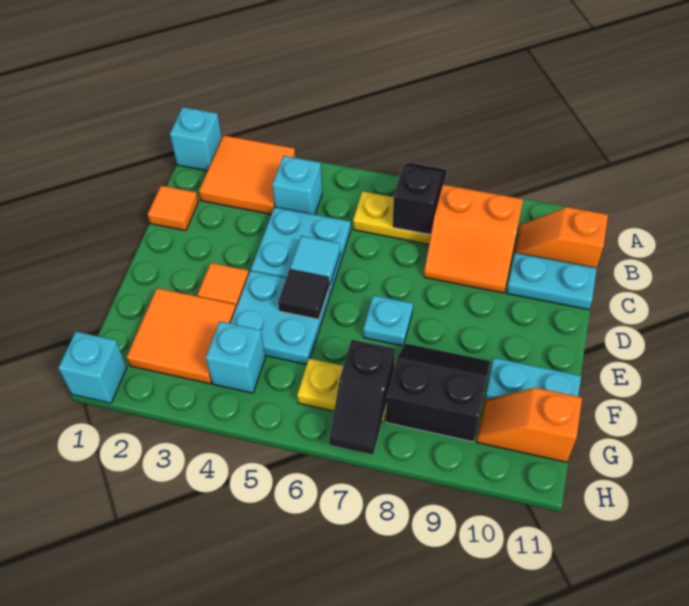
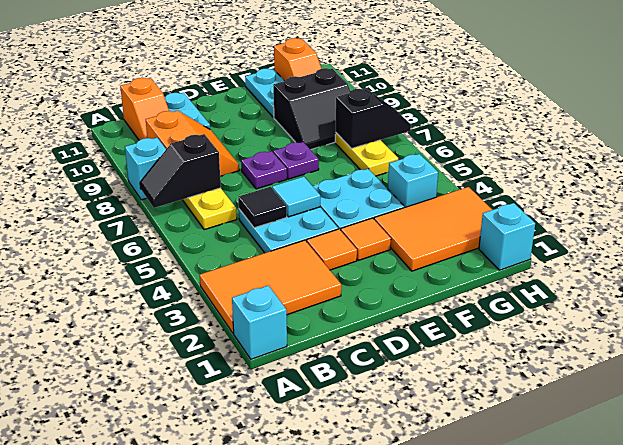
orange tile A2:B3 level 1 -> orange tile A2:C3 level 1
cyan brick B4 level 1 -> cyan brick A8 level 1
orange tile C1 level 1 -> orange tile D3 level 1
none -> purple plate D7 level 1
black tile E5 level 2 -> black tile C5 level 2
cyan plate E7 level 1 -> purple plate E7 level 1
orange tile F2:G3 level 1 -> orange tile F2:H3 level 1
black slope F8:G9 level 1 top G -> black slope F8:G9 level 1 top 9

